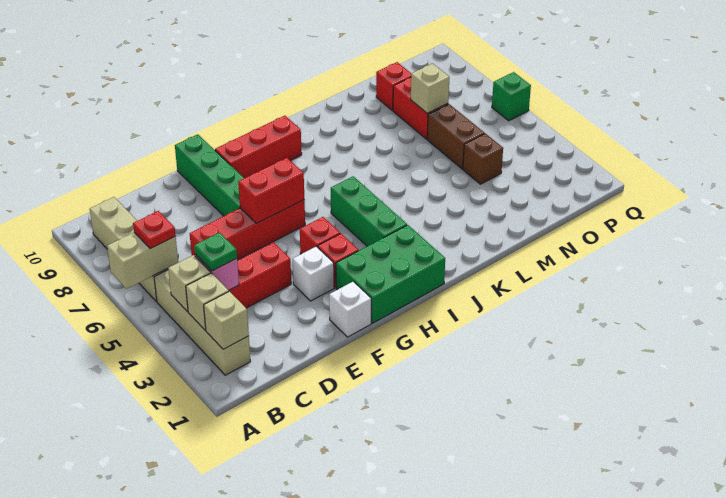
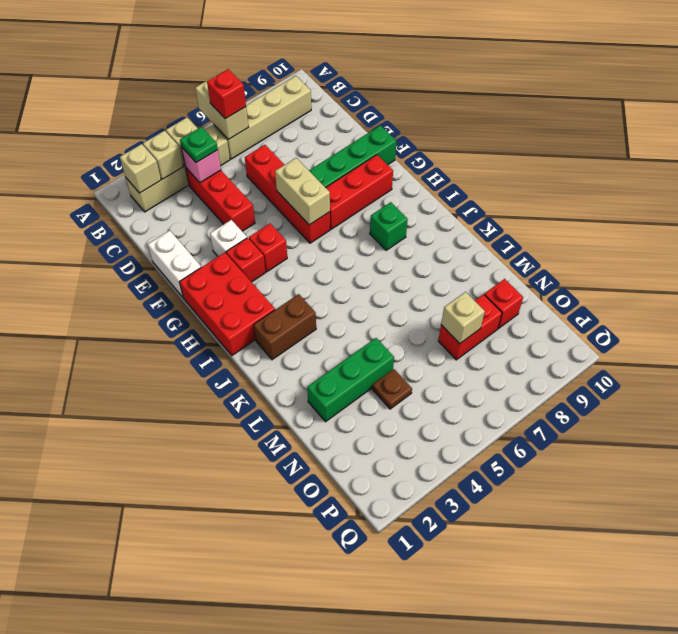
red plate B6 level 3 -> red brick B6 level 3
white brick F1 level 1 -> white brick E1:F1 level 1
red brick F6:G6 level 2 -> tan brick F6:G6 level 2
green brick G1:I2 level 1 -> red brick G1:I2 level 1
red brick G9:I9 level 1 -> red brick G7:G9 level 1
green brick I3:I5 level 1 -> green brick M2:M4 level 1
brown brick N4 level 1 -> brown plate N4 level 1
brown brick N5:N6 level 1 -> brown brick J2:J3 level 1
green brick Q6 level 1 -> green brick I8 level 1

